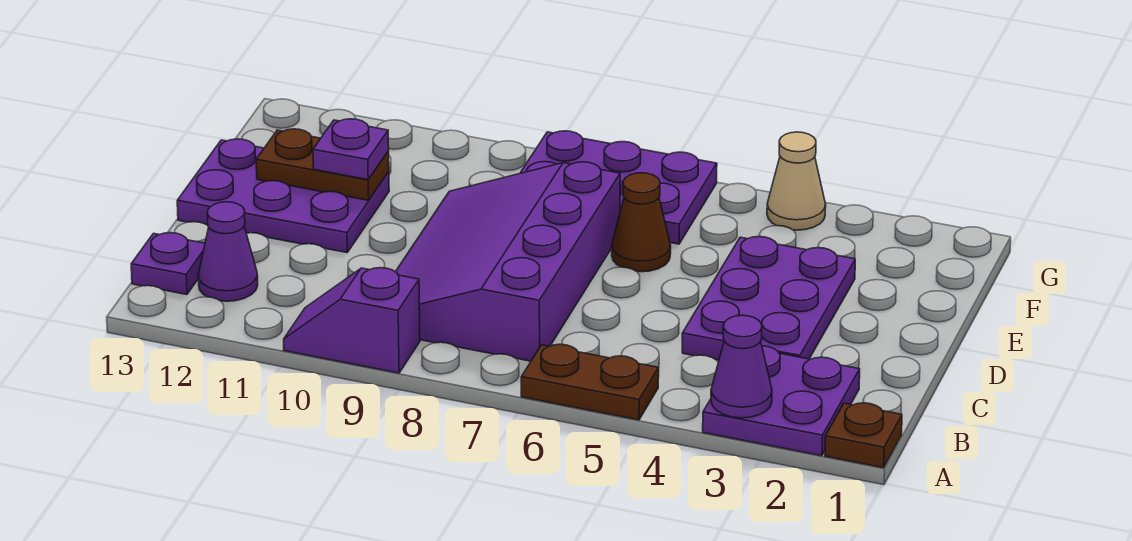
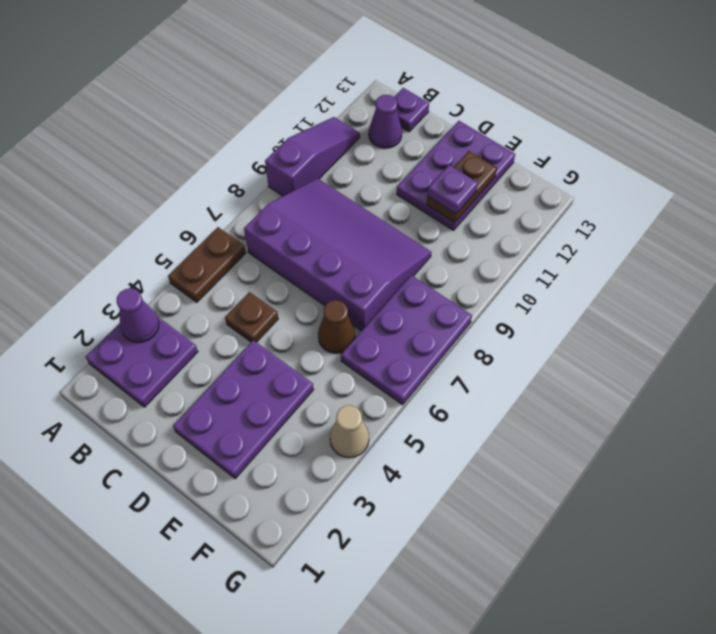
brown plate A1 level 1 -> brown plate C5 level 1
purple slope A9:A10 level 1 top 9 -> purple slope A9:A11 level 1 top 9
purple plate C3:E4 level 1 -> purple plate D2:E4 level 1

